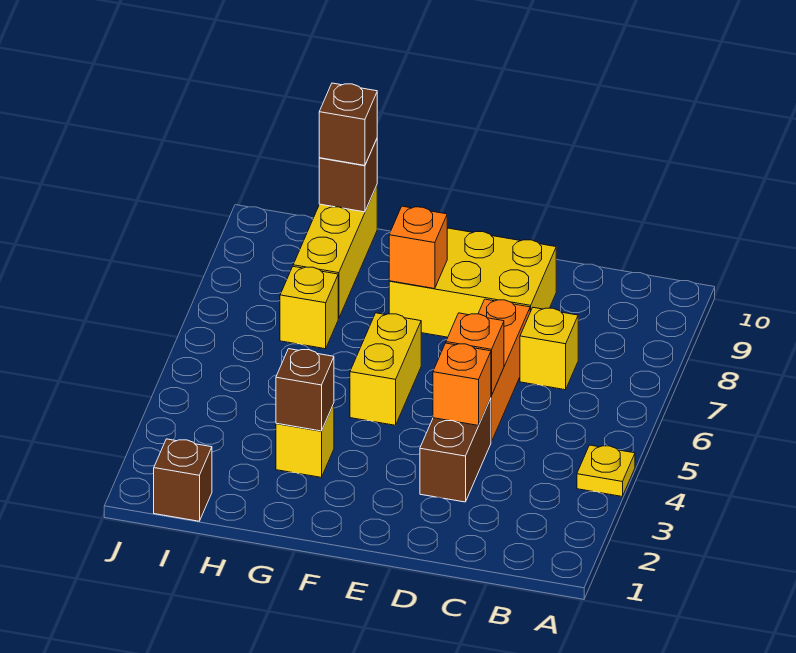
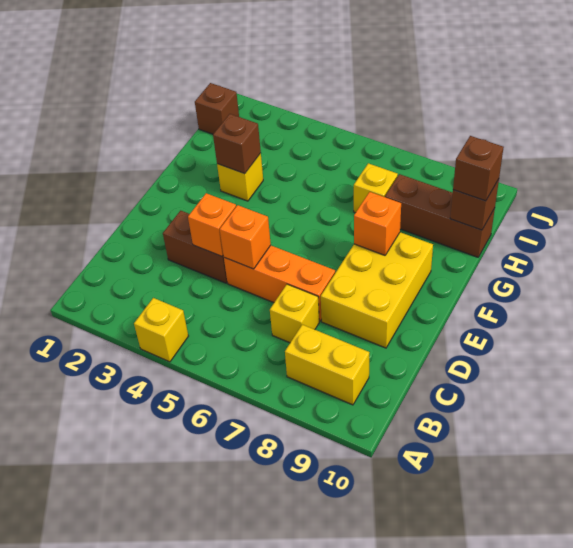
yellow plate A4 level 1 -> yellow brick A4 level 1
yellow brick F5:F6 level 1 -> yellow brick B8:B9 level 1
yellow brick H8:H10 level 1 -> brown brick H8:H10 level 1

